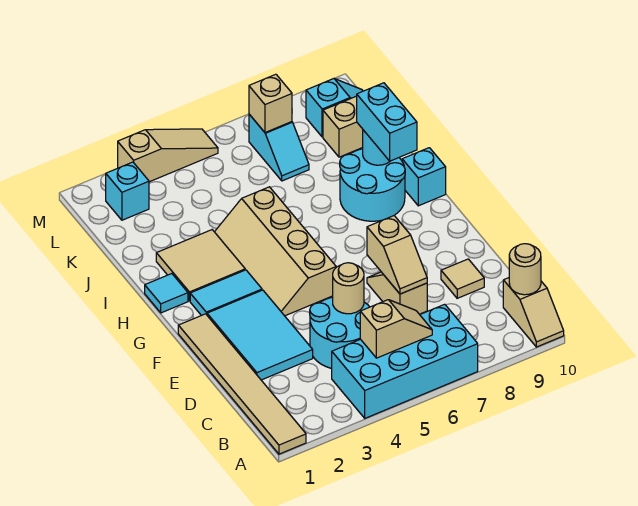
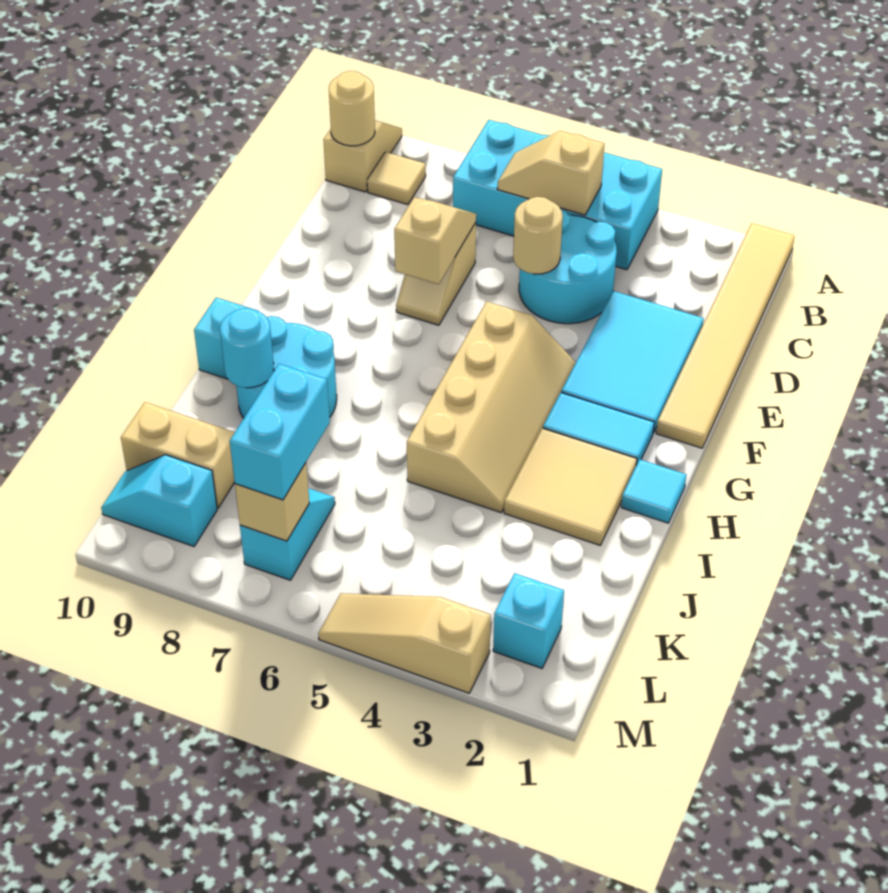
tan tile D9 level 1 -> tan tile B9 level 1
cyan brick H9:I9 level 3 -> cyan brick K7:L7 level 3

